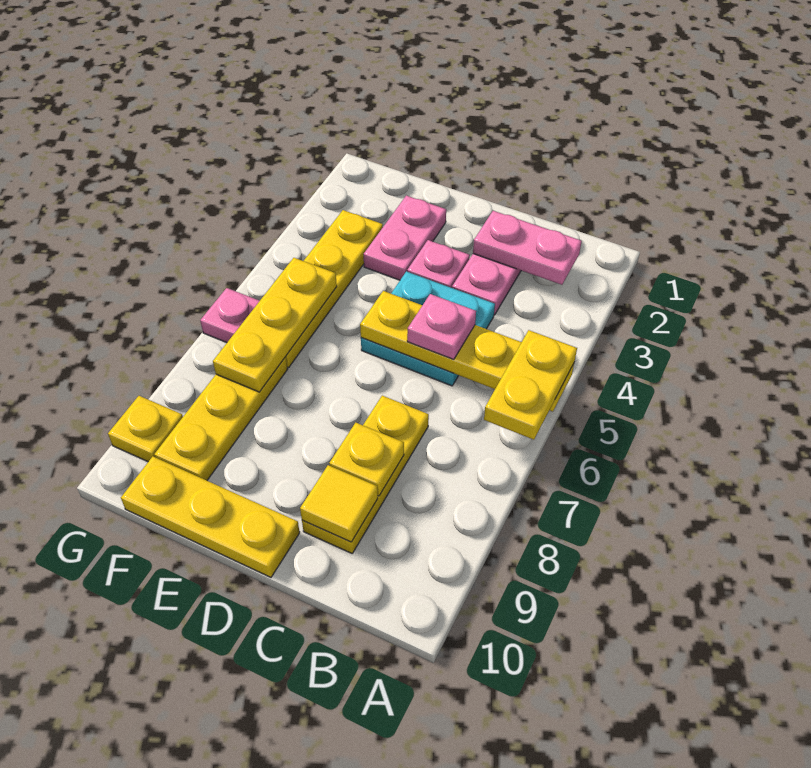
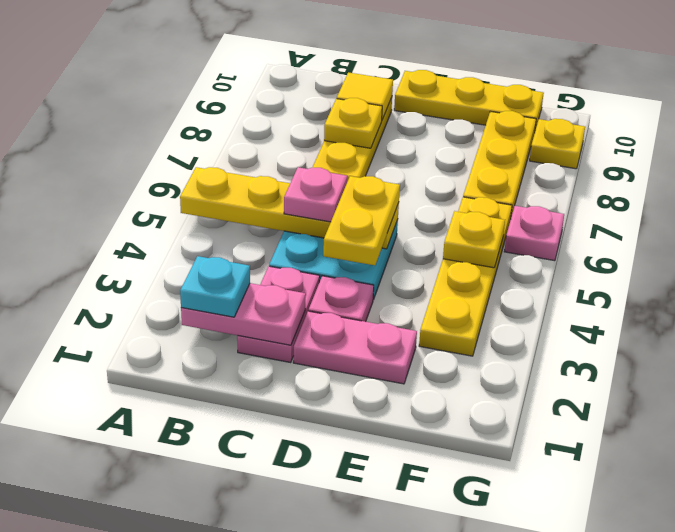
yellow plate A5:A6 level 3 -> yellow plate D4:D5 level 3
none -> cyan plate B2 level 3
pink plate E2:E3 level 1 -> pink plate D2:E2 level 1
yellow plate F5:F7 level 2 -> yellow plate F5 level 2

